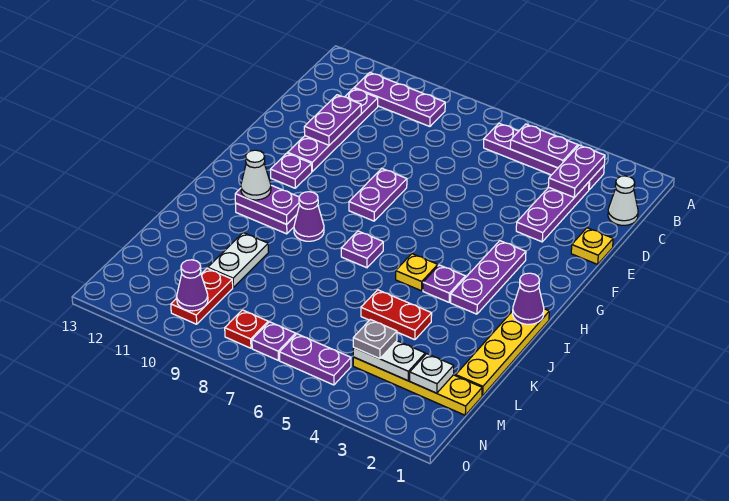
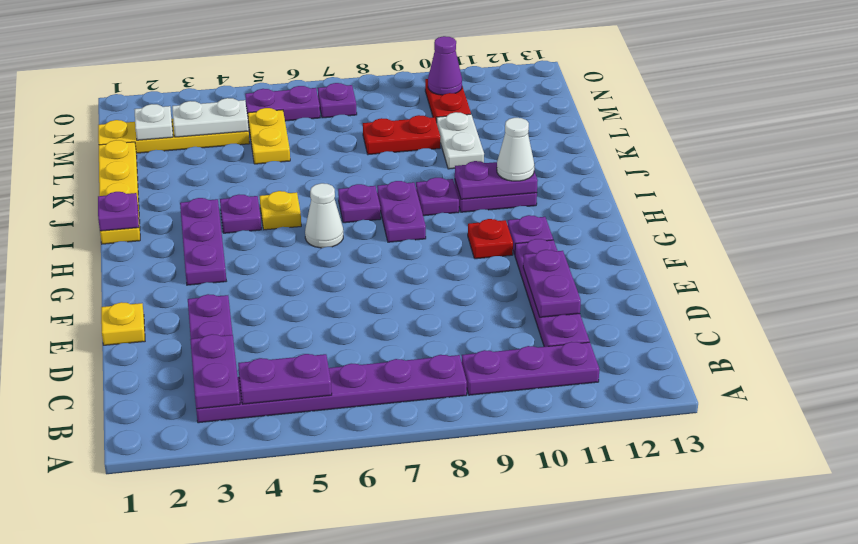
purple plate B3:B6 level 1 -> purple plate B3:B8 level 1
white cone C1 level 1 -> white cone H6 level 1
purple plate F8:G8 level 1 -> purple plate H8:I8 level 1
purple cone I1 level 2 -> purple plate I1 level 2
purple cone I9 level 1 -> purple plate I9 level 1
red plate K4:K5 level 1 -> red plate L8:L9 level 1
none -> yellow plate L5:M5 level 1
grey plate M4 level 3 -> none
red plate N8 level 1 -> red plate G10 level 1

